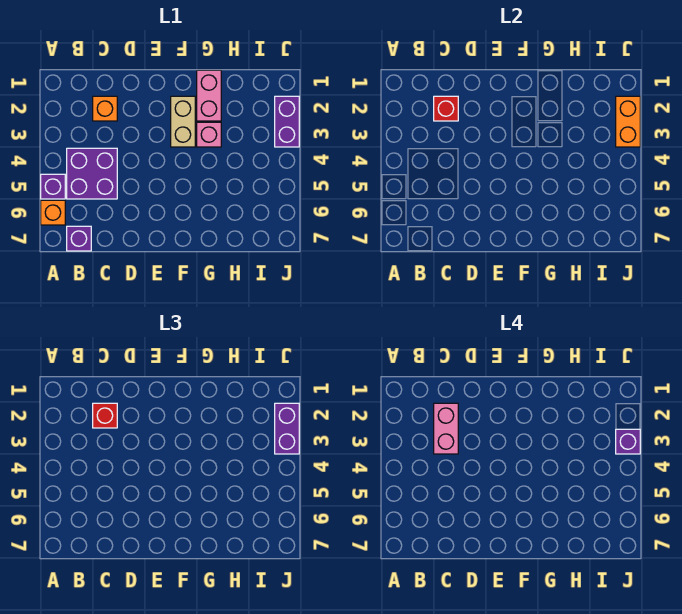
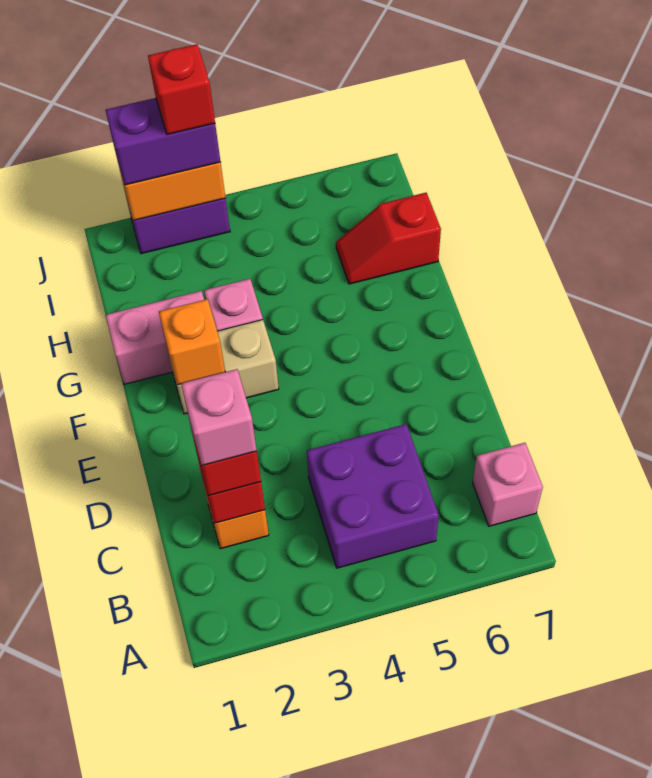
purple brick A5 level 1 -> none
orange brick A6 level 1 -> orange brick F2 level 2
purple brick B7 level 1 -> pink brick B7 level 1
pink brick C2:C3 level 4 -> pink brick C2 level 4
none -> red slope H6:H7 level 1 top 7
purple brick J3 level 4 -> red brick J3 level 4

